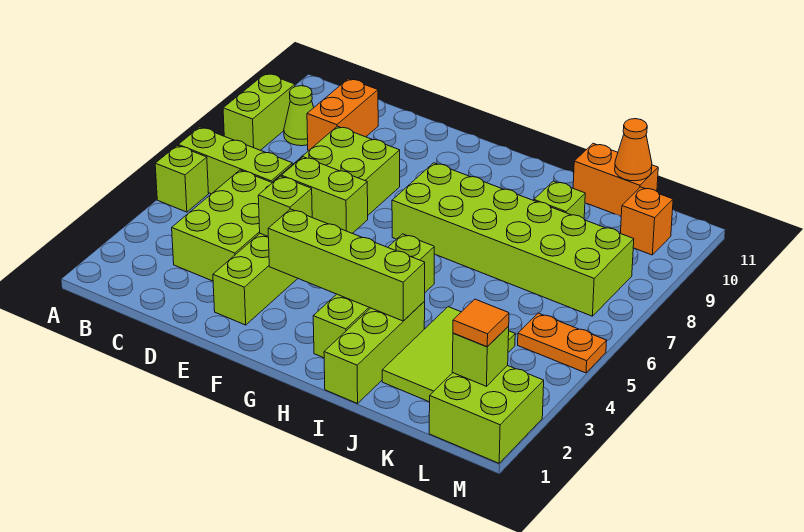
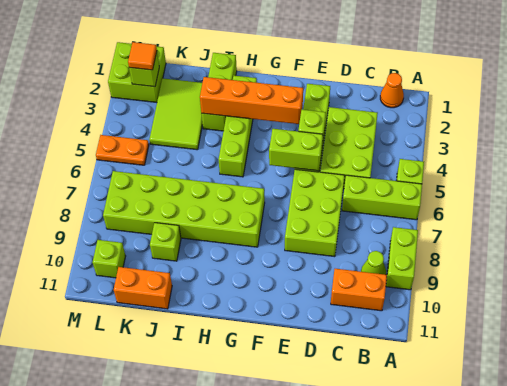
orange brick C9:C10 level 1 -> orange brick B10:C10 level 1
lime brick F3:I3 level 2 -> orange brick F3:I3 level 2
orange cone K11 level 2 -> orange cone B1 level 1
orange brick L10 level 1 -> lime brick L10 level 1

